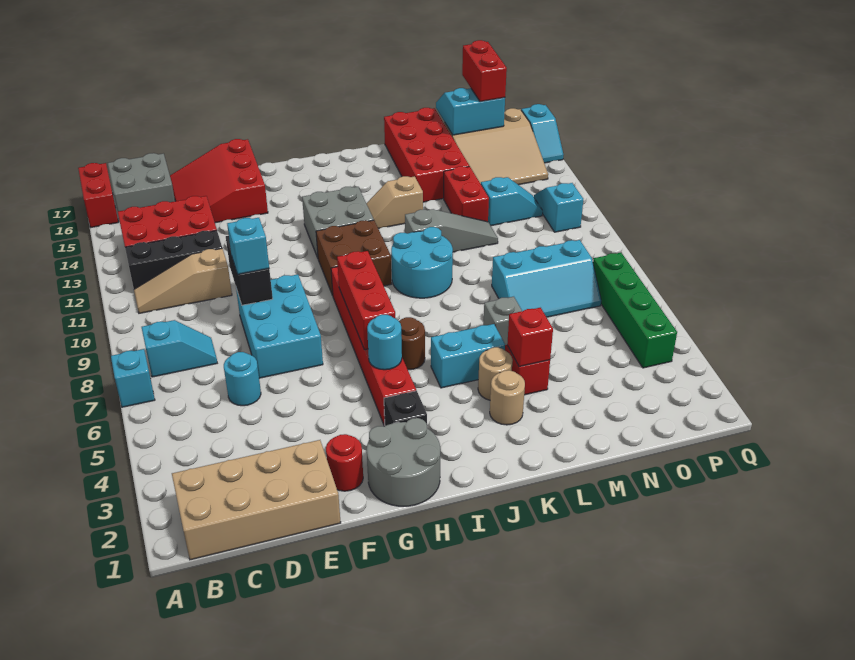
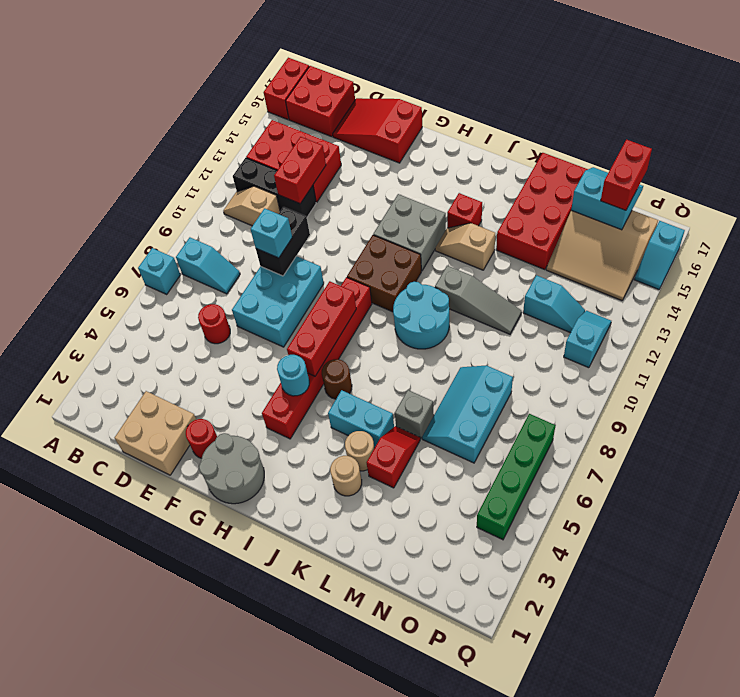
tan brick B1:E2 level 1 -> tan brick D1:E2 level 1
tan slope B11:D11 level 1 top D -> tan slope B11:C11 level 1 top C
grey brick B16:C17 level 1 -> red brick B16:C17 level 1
cyan round brick D6 level 1 -> red round brick D6 level 1
red slope D15:F17 level 1 top F -> red slope D16:F17 level 1 top F
black brick H3 level 1 -> none
red brick L4 level 2 -> red brick J14 level 1
cyan slope M7:O8 level 1 top 8 -> cyan slope M6:N8 level 1 top N
red brick M12:M13 level 1 -> red brick D12:D13 level 2

